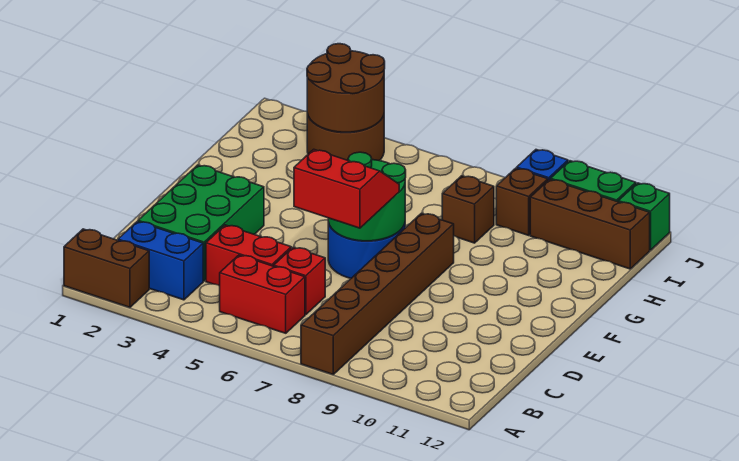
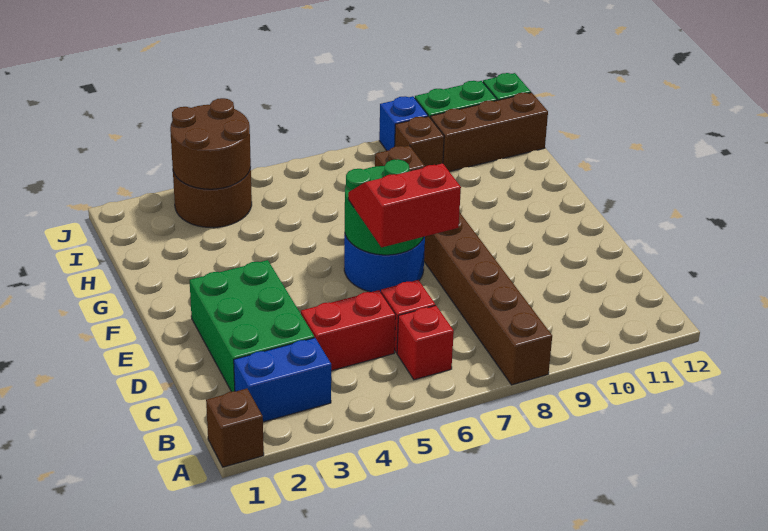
brown brick A1:A2 level 1 -> brown brick A1 level 1
red brick B5:B6 level 1 -> red brick B6 level 1

